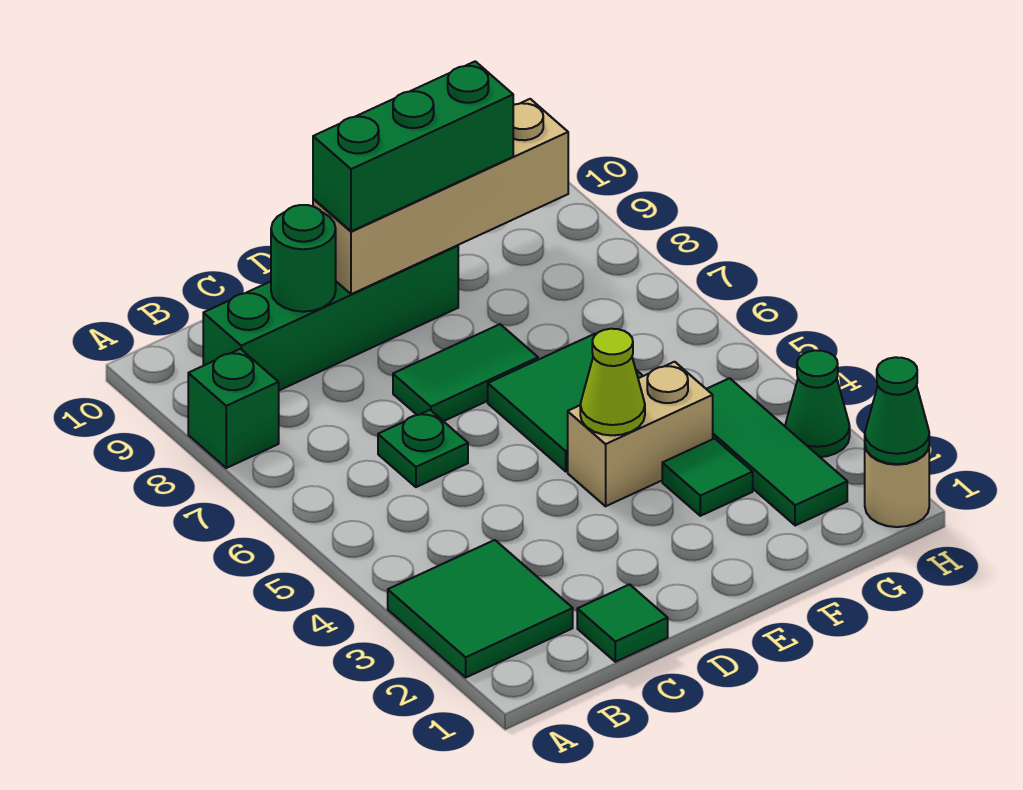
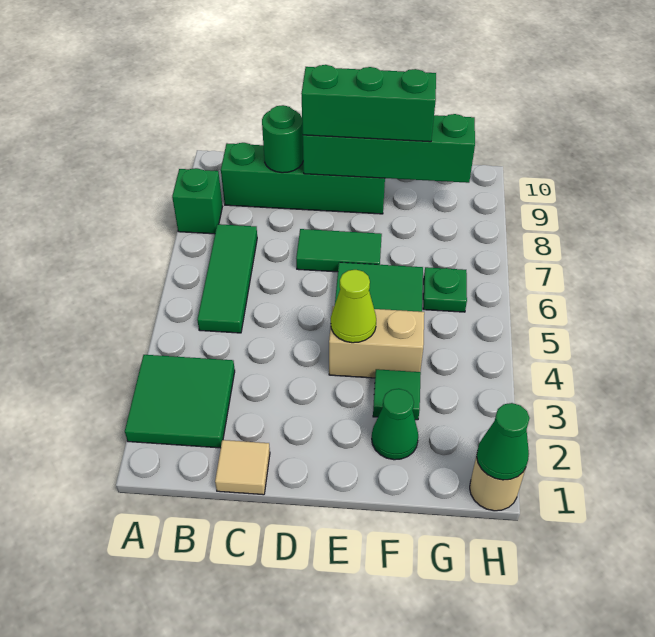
green tile C1 level 1 -> tan tile C1 level 1
green plate C6 level 1 -> green plate G6 level 1
tan brick D9:G9 level 2 -> green brick D9:G9 level 2
green tile G2:G4 level 1 -> green tile B5:B7 level 1
green cone H3 level 1 -> green cone F2 level 1

